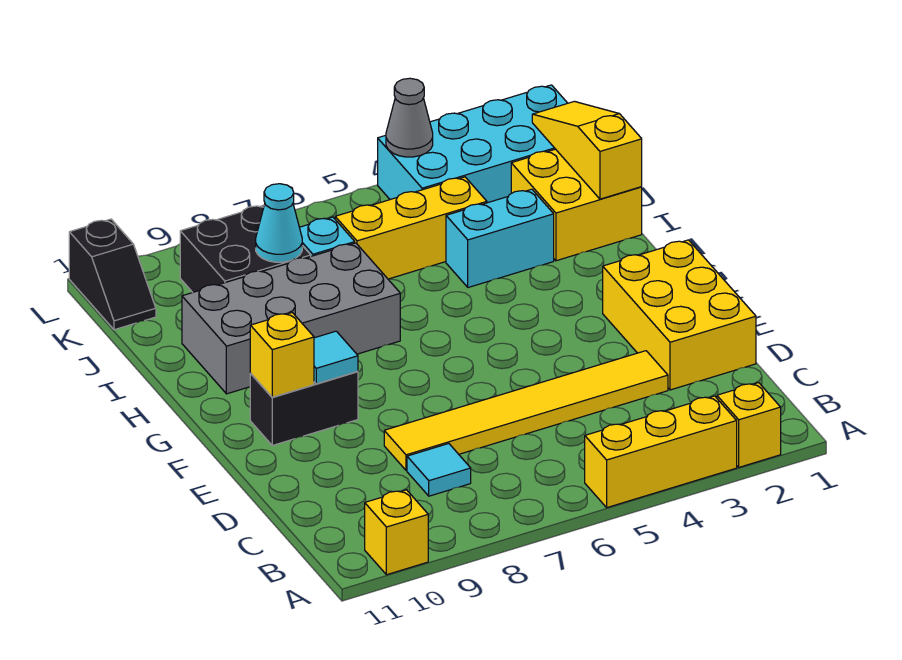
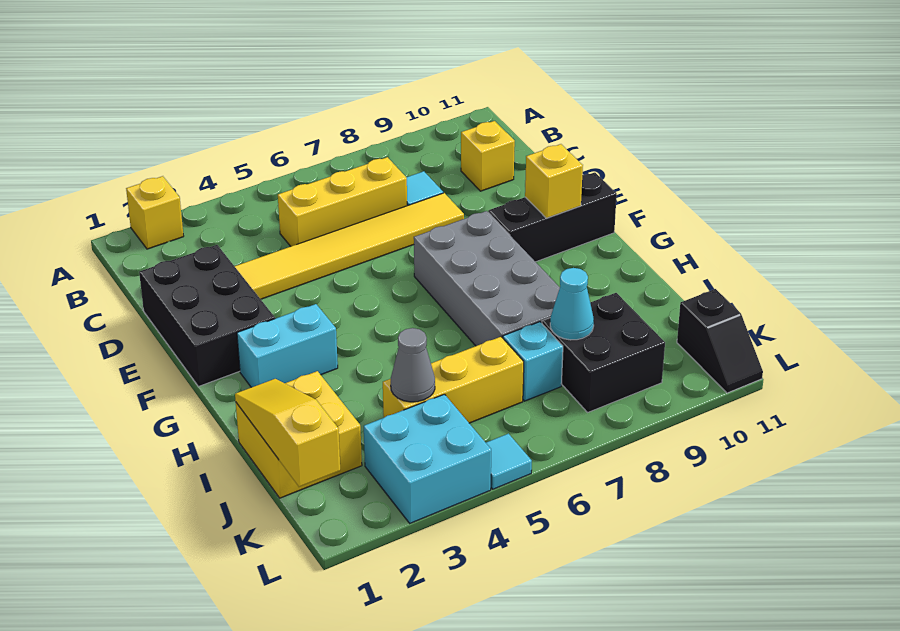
yellow brick A3:A5 level 1 -> yellow brick C5:C7 level 1
yellow brick A10 level 1 -> yellow brick C10 level 1
yellow brick D1:F2 level 1 -> black brick D1:F2 level 1
black brick F9:F10 level 1 -> black brick F9:F11 level 1
cyan tile F9 level 2 -> cyan tile L5 level 1
grey brick H7:I10 level 1 -> grey brick F7:I8 level 1
yellow slope I1:K1 level 2 top I -> yellow slope I1:K1 level 2 top K
cyan brick I3:I4 level 1 -> cyan brick G2:G3 level 1
cyan brick K1:L4 level 1 -> cyan brick K3:L4 level 1
black slope K11:L11 level 1 top L -> black slope K11:L11 level 1 top K
grey cone L4 level 2 -> grey cone J4 level 2

